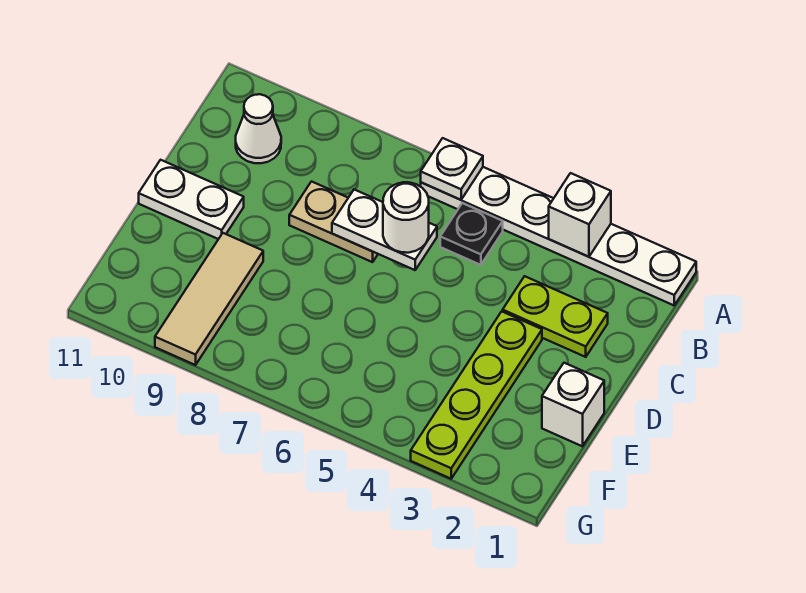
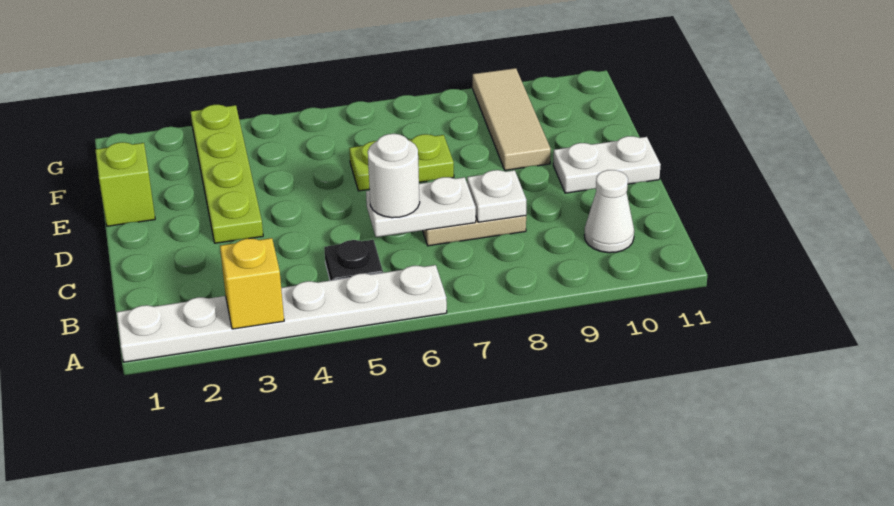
white brick A3 level 2 -> yellow brick A3 level 2
white plate A6 level 2 -> white plate C8 level 2
lime plate C2:C3 level 1 -> lime plate E6:E7 level 1
white brick E1 level 1 -> lime brick E1 level 1

